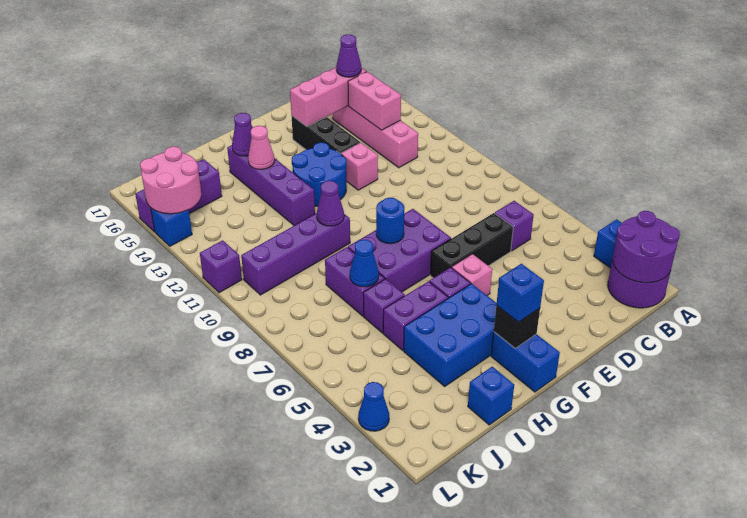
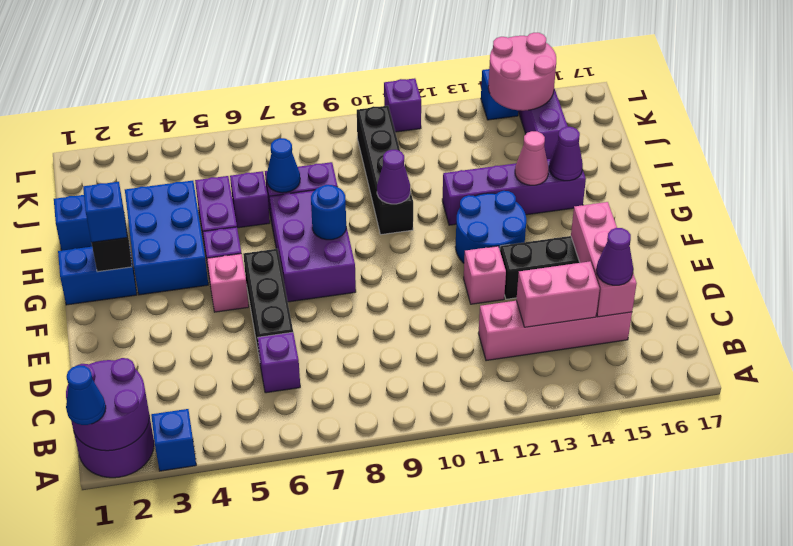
purple brick H10:K10 level 1 -> black brick H10:K10 level 1
blue cone L3 level 1 -> blue cone A1 level 3

